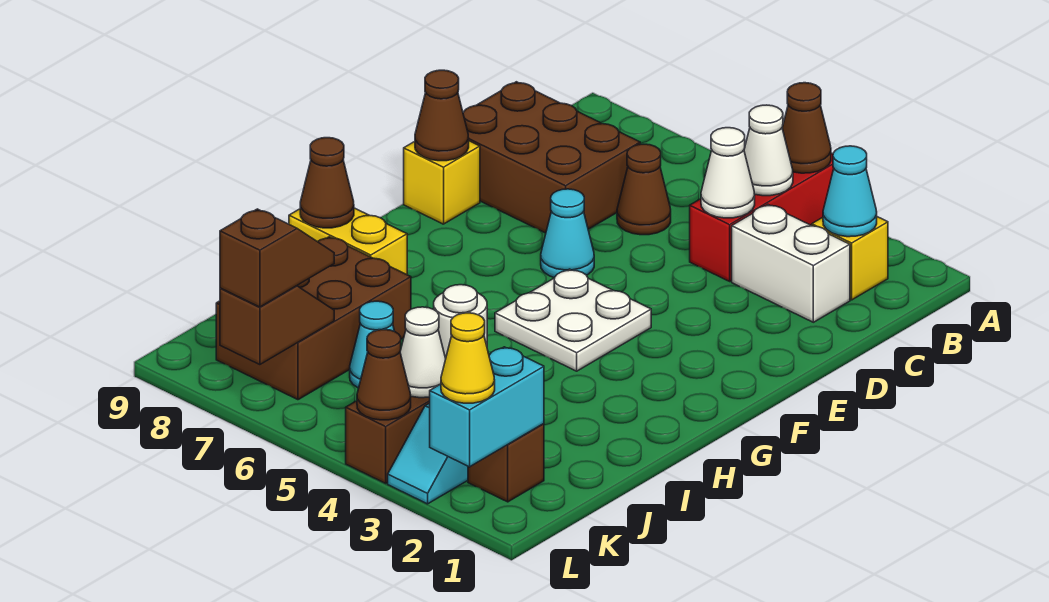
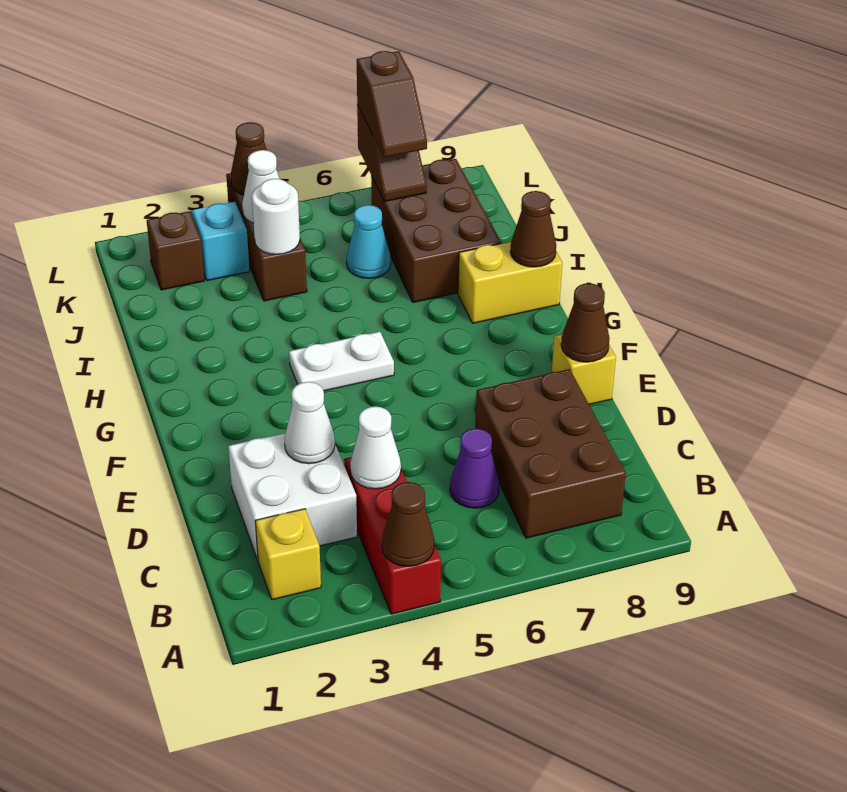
cyan cone B2 level 2 -> none
white cone B4 level 2 -> white cone D3 level 2
white brick C2:C3 level 1 -> white brick C2:D3 level 1
brown cone C6 level 1 -> purple cone C6 level 1
brown brick C7:D9 level 1 -> brown brick B7:D8 level 1
cyan cone E6 level 1 -> none
white plate F4:G5 level 1 -> white plate G4:G5 level 1
cyan brick K2:L2 level 2 -> none
yellow cone L2 level 3 -> none

